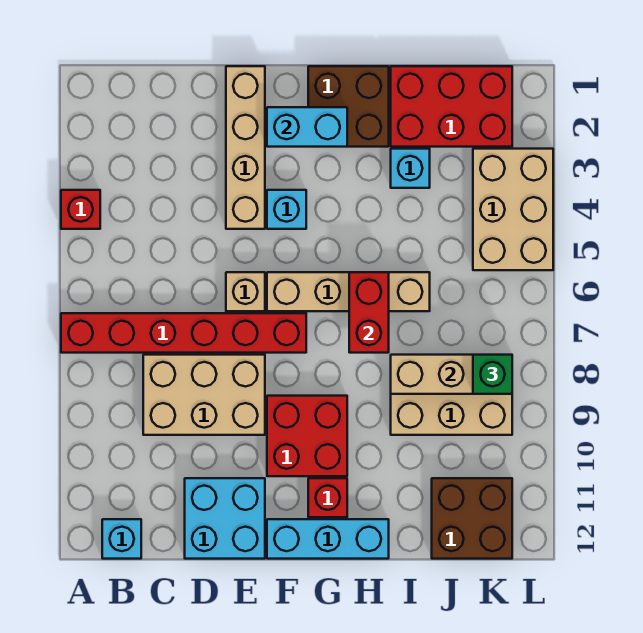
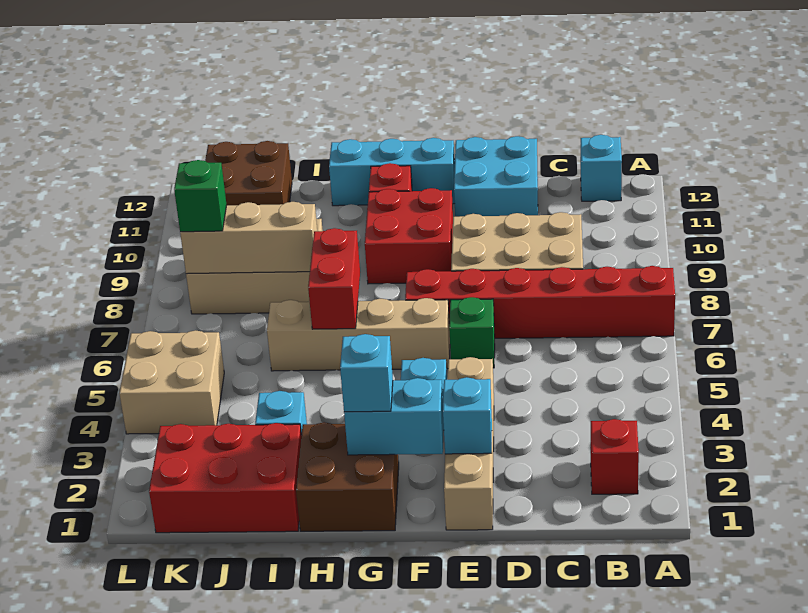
red brick A4 level 1 -> red brick B2 level 1
none -> cyan brick E2 level 2
tan brick E6 level 1 -> green brick E6 level 1
none -> cyan brick G2 level 3
tan brick K3:L5 level 1 -> tan brick K4:L5 level 1

